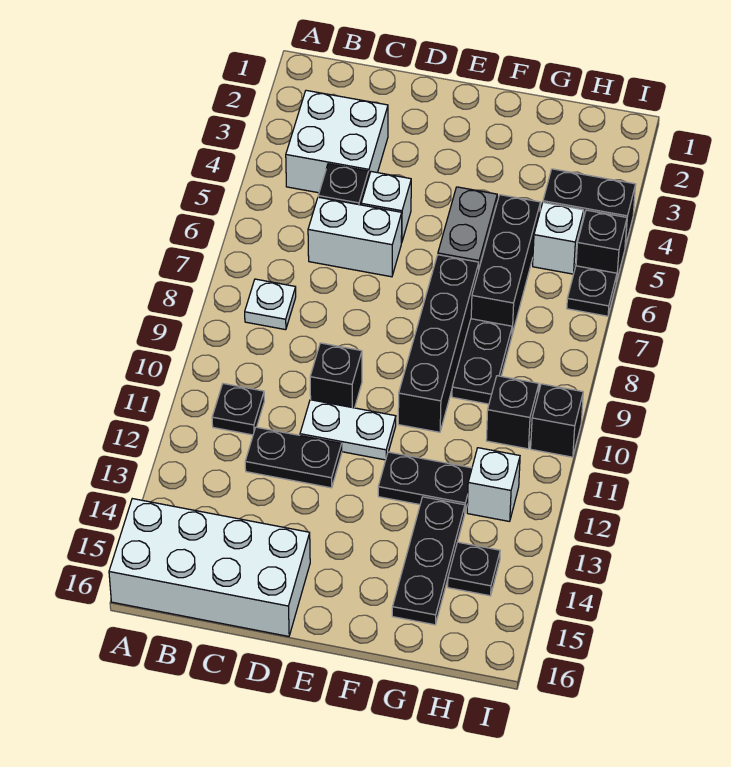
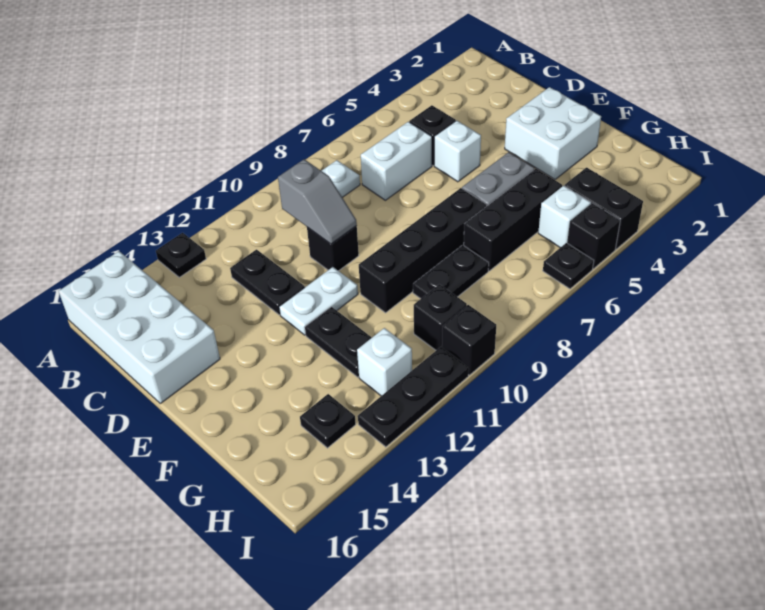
white brick B3:C4 level 1 -> white brick E2:F3 level 1
black plate B11 level 1 -> black plate A13 level 1
white brick C6:D6 level 1 -> white brick C6:C7 level 1
none -> grey slope C10:D10 level 2 top C
white plate D11:E11 level 1 -> white plate E11:E12 level 1
black plate G13:G15 level 1 -> black plate I11:I13 level 1

